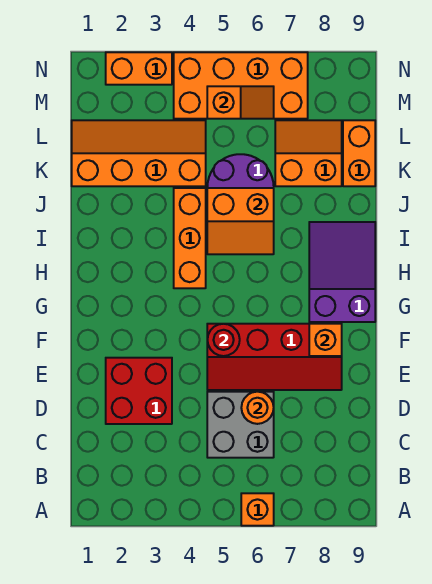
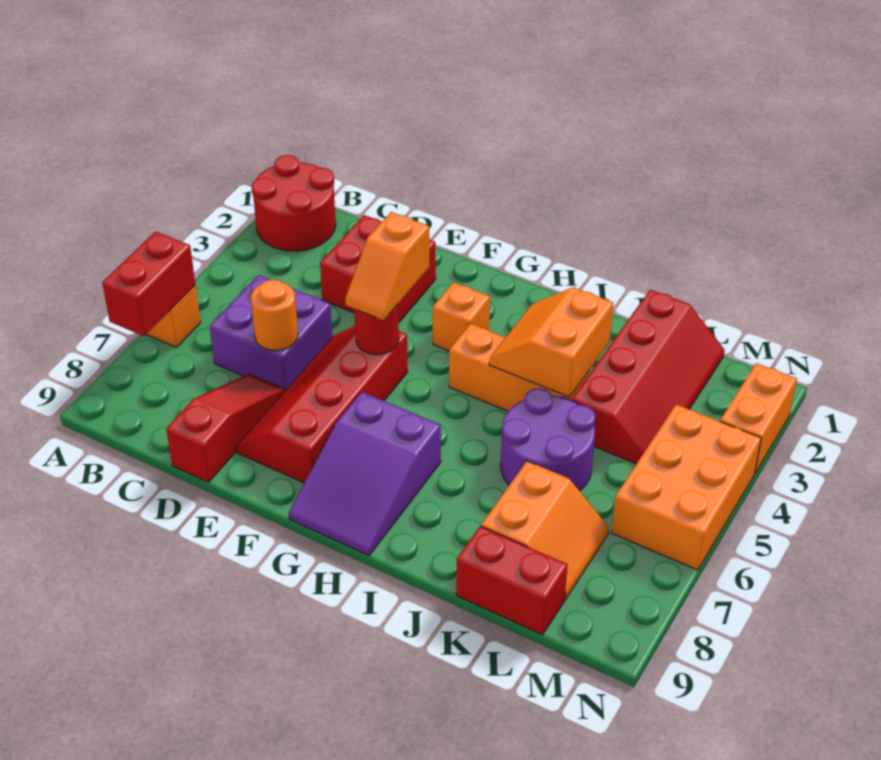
none -> red round brick A1:B2 level 1
none -> red brick A6:A7 level 2
grey brick C5:D6 level 1 -> purple brick C5:D6 level 1
none -> red slope D7:D9 level 1 top 9
orange brick F8 level 2 -> orange brick G3 level 1
purple slope G8:I9 level 1 top G -> purple slope G7:H9 level 1 top 7
orange slope I5:J6 level 2 top J -> orange slope I3:J4 level 2 top J
orange slope K1:L4 level 1 top K -> red slope K1:L4 level 1 top K
orange brick K9:L9 level 1 -> red brick K9:L9 level 1
orange brick M4:N7 level 1 -> orange brick M4:N6 level 1
orange slope M5:M6 level 2 top 5 -> orange slope F4:F5 level 3 top 4

